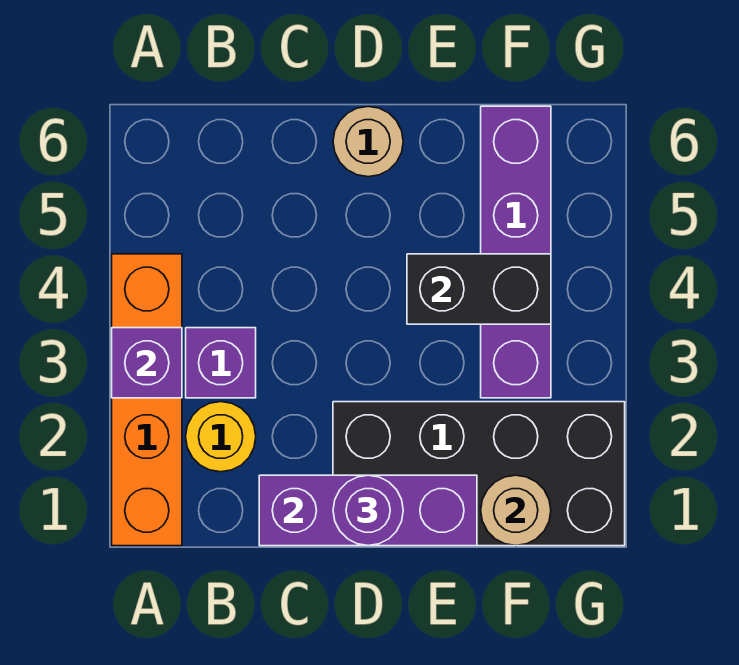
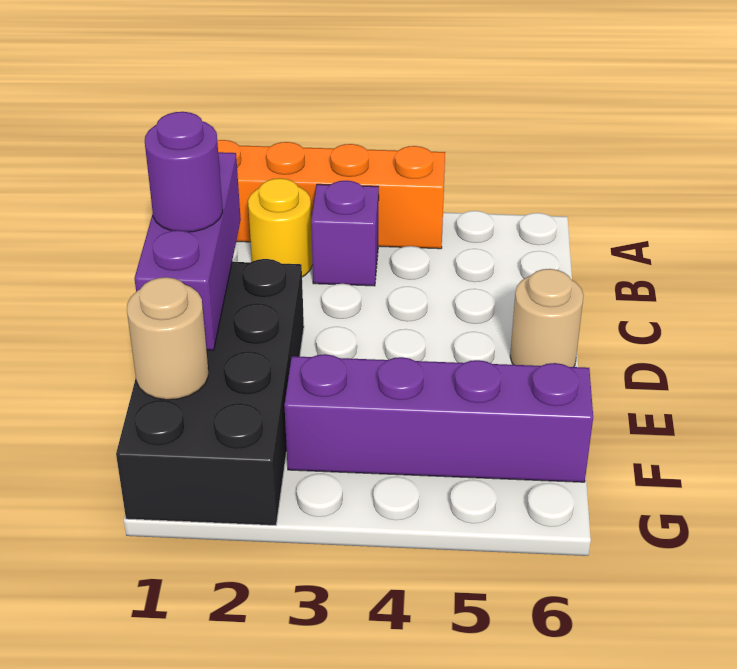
purple brick A3 level 2 -> none
black brick E4:F4 level 2 -> none

